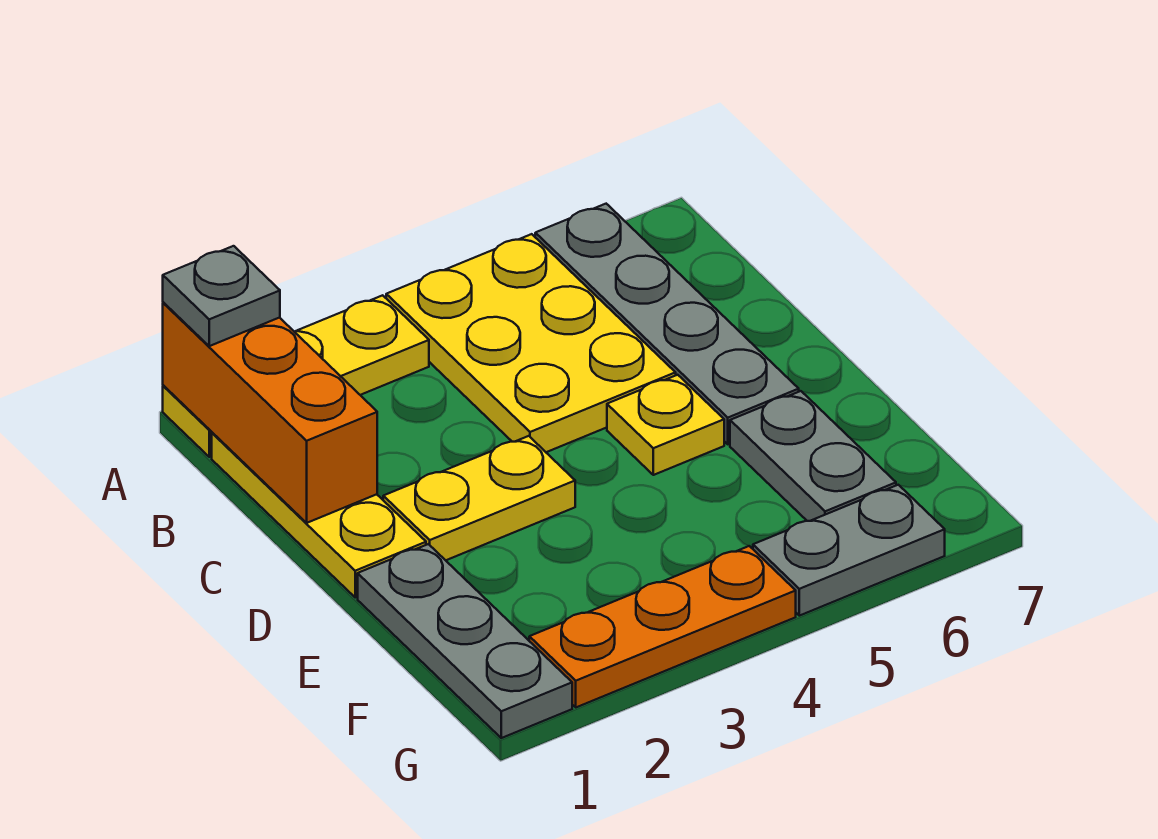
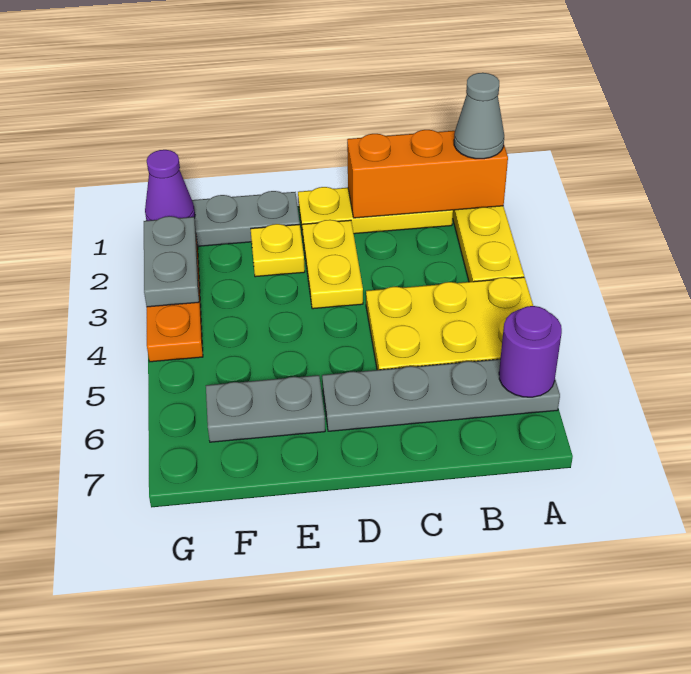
grey plate A1 level 3 -> grey cone A1 level 3
none -> purple round brick A6 level 2
yellow plate D5 level 1 -> yellow plate E2 level 1
none -> purple cone G1 level 2
grey plate G5:G6 level 1 -> grey plate G2:G3 level 2

